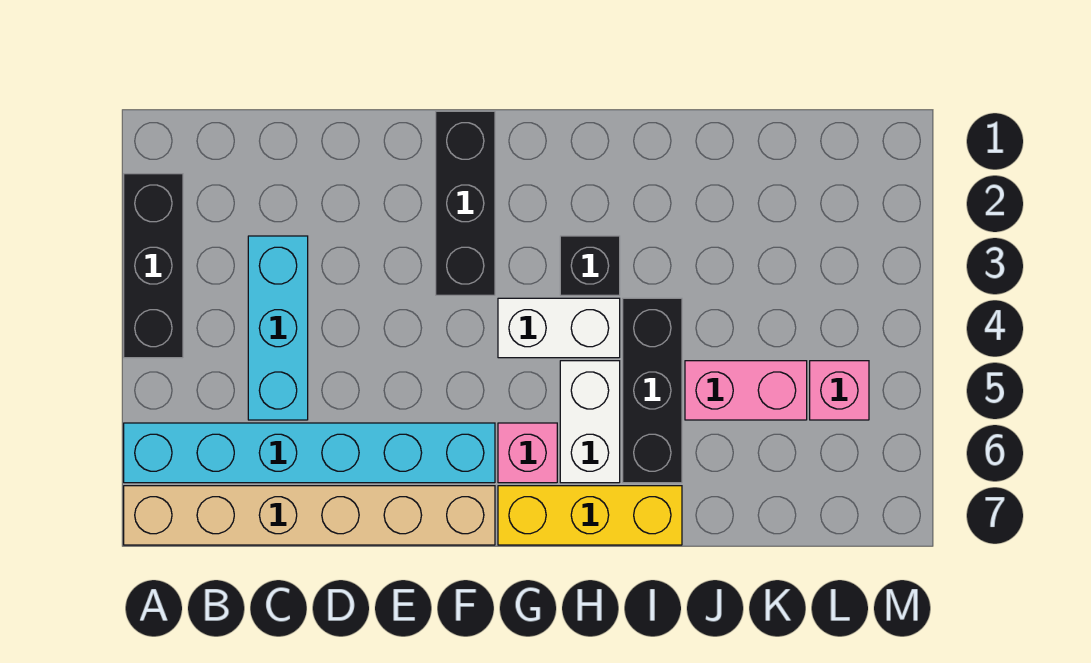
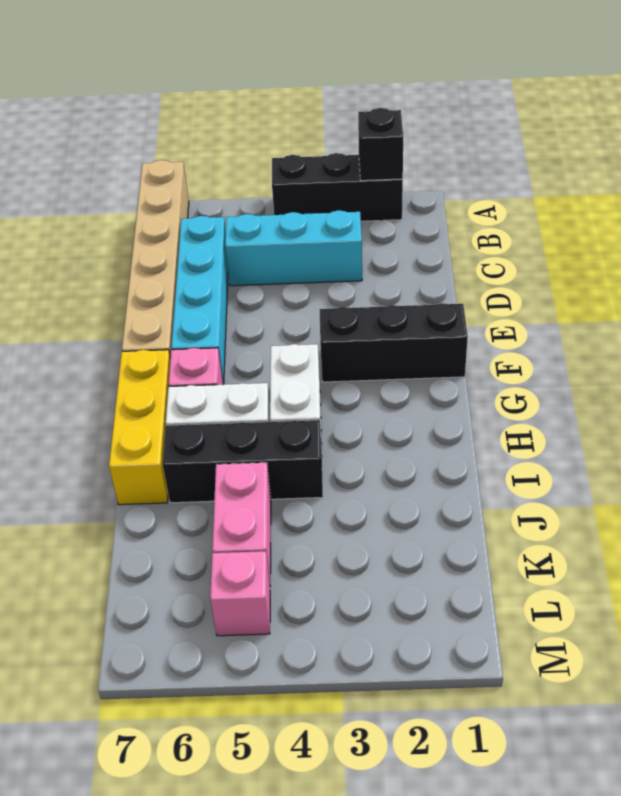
cyan brick A6:F6 level 1 -> cyan brick C6:F6 level 1
black brick H3 level 1 -> black brick A2 level 2

